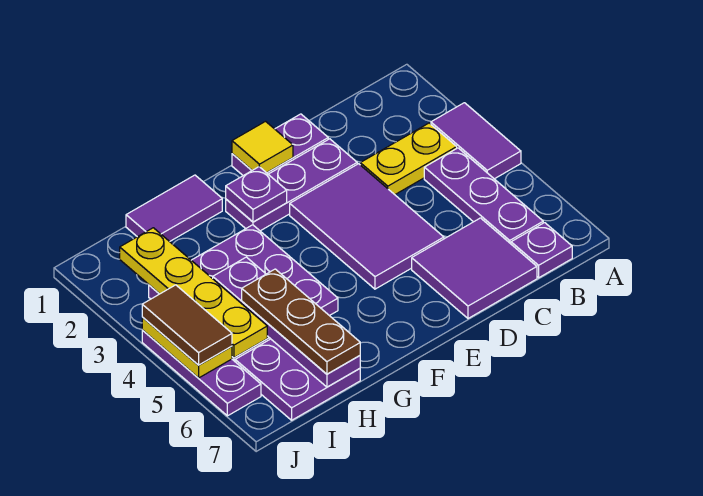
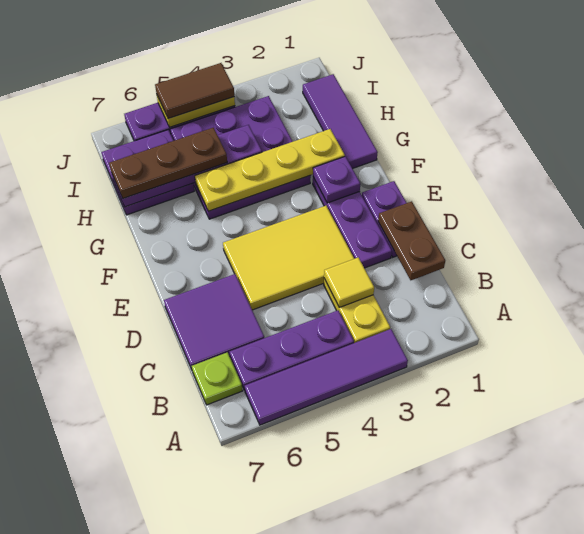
purple tile A3:A4 level 1 -> purple tile A3:A6 level 1
purple plate B7 level 1 -> lime plate B7 level 1
none -> brown plate C1:D1 level 2
purple tile D3:E5 level 1 -> yellow tile D3:E5 level 1
yellow tile E1 level 2 -> yellow tile C3 level 2
purple tile G1:H1 level 1 -> purple tile G1:I1 level 1
yellow plate I2:I5 level 2 -> yellow plate G2:G5 level 2

